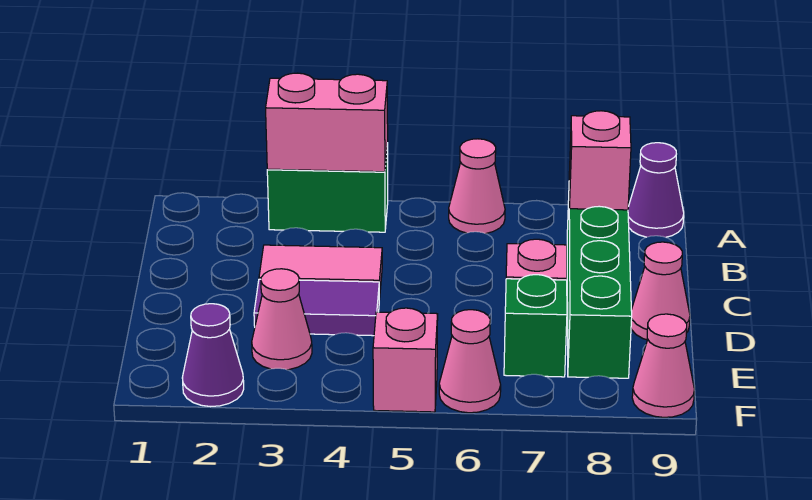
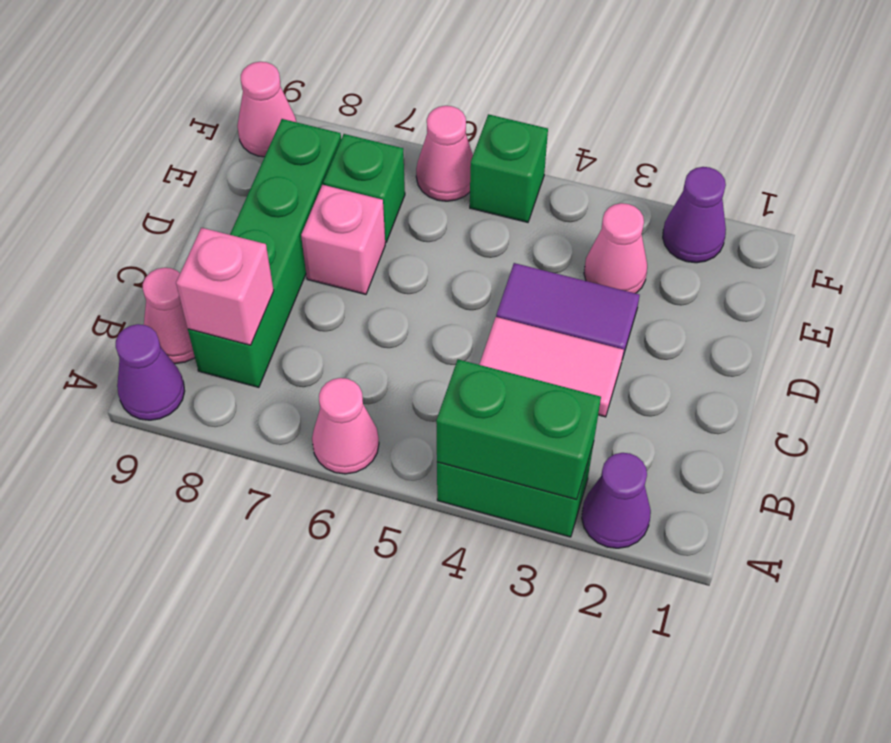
none -> purple cone A2 level 1
pink brick A3:A4 level 2 -> green brick A3:A4 level 2
pink cone D9 level 1 -> pink cone B9 level 1
pink brick F5 level 1 -> green brick F5 level 1

